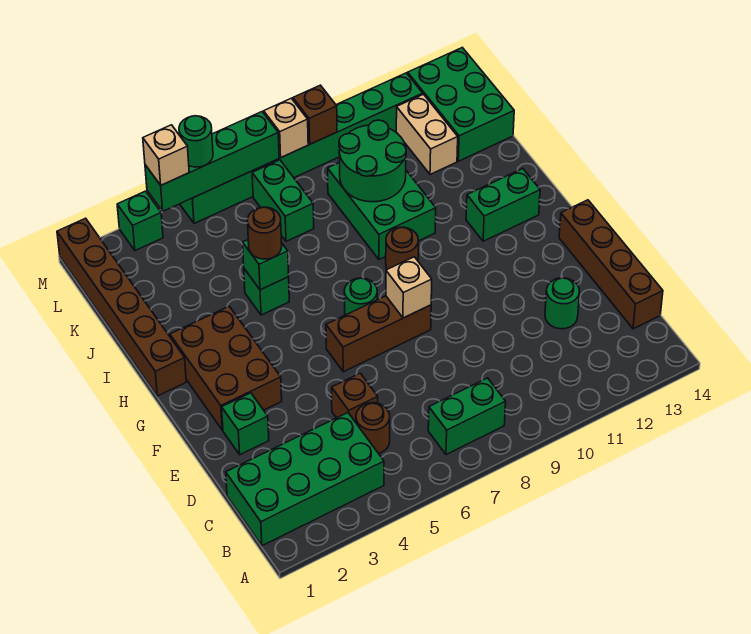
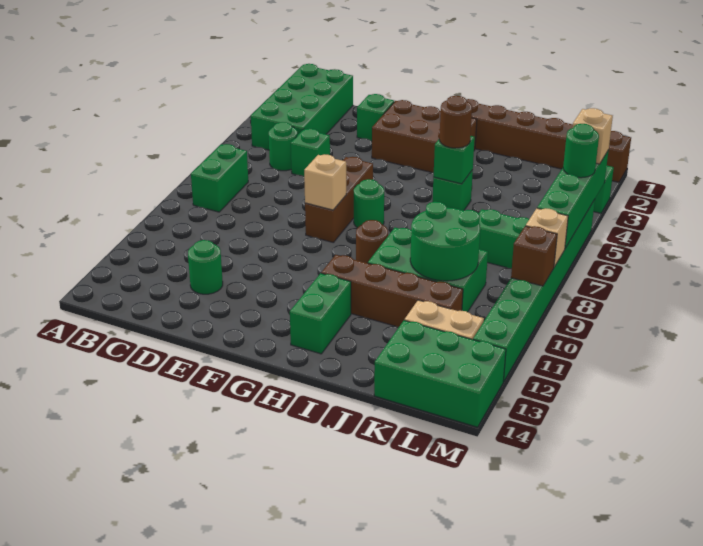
brown round brick C5 level 1 -> green round brick C5 level 1
brown brick C14:F14 level 1 -> brown brick H11:K11 level 1
brown brick D5 level 1 -> green brick D5 level 1

